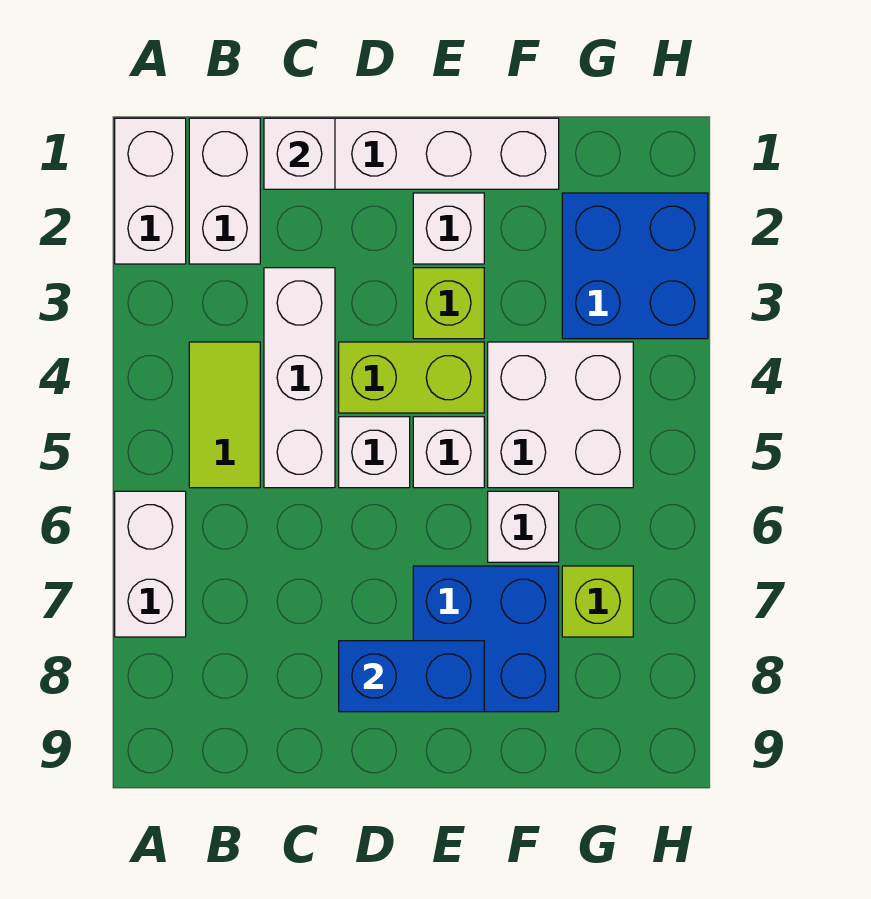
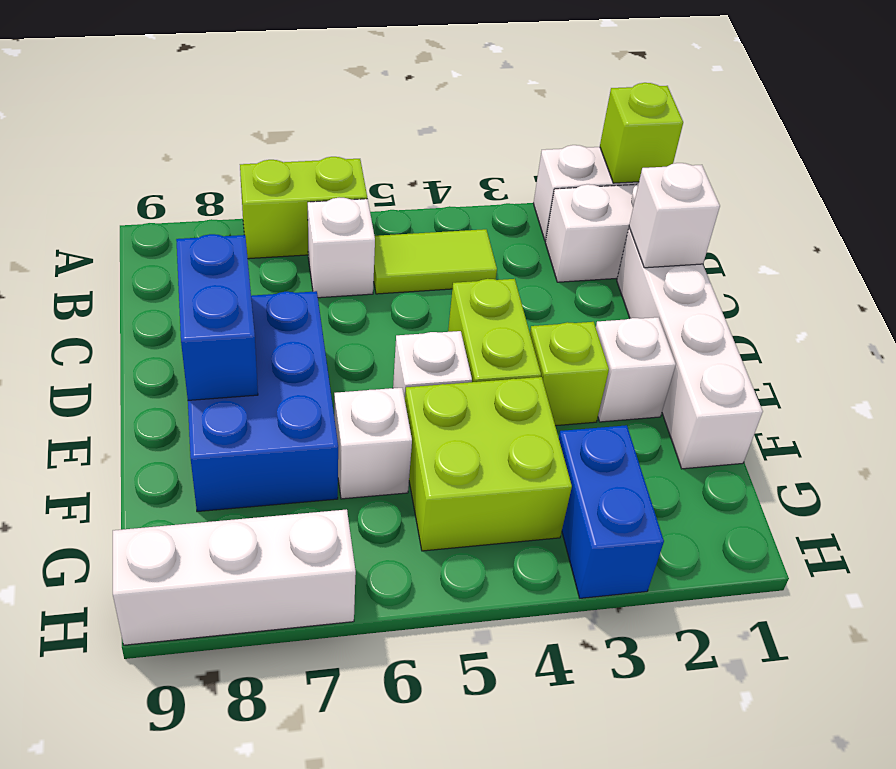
white brick A6:A7 level 1 -> lime brick A6:A7 level 1
white brick C3:C5 level 1 -> white brick H7:H9 level 1
white brick D5 level 1 -> white brick B6 level 1
blue brick E7:F8 level 1 -> blue brick D7:F8 level 1
white brick F4:G5 level 1 -> lime brick F4:G5 level 1
blue brick G2:H3 level 1 -> blue brick G3:H3 level 1
lime brick G7 level 1 -> lime brick A1 level 2

